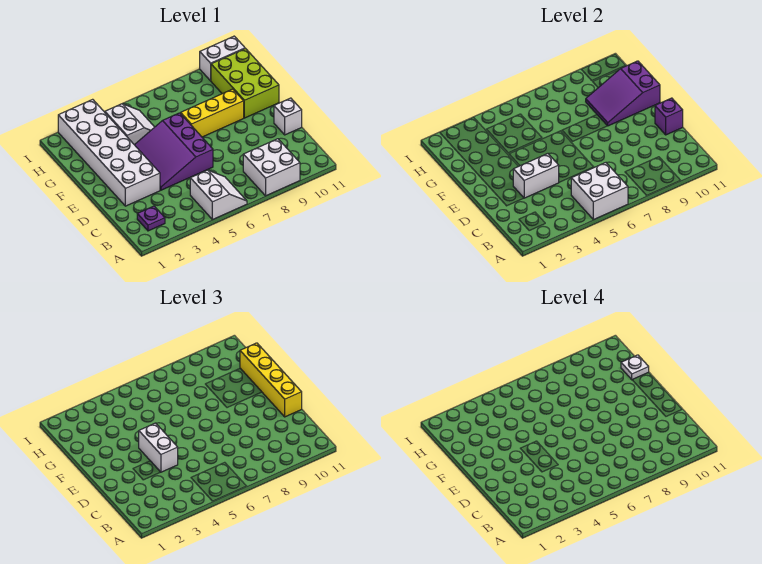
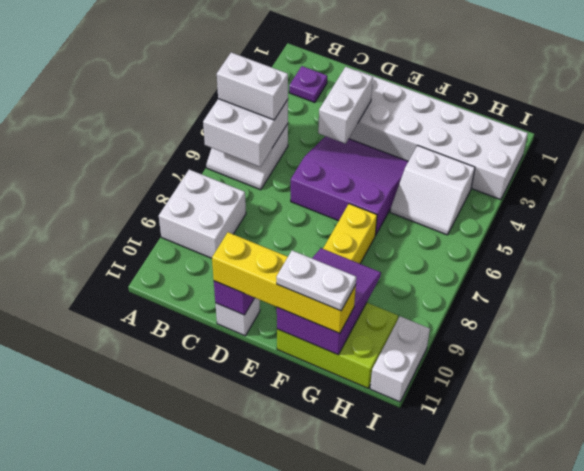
white brick D4:E4 level 3 -> white brick A5:B5 level 3
white plate G11 level 4 -> white plate F11:G11 level 4

